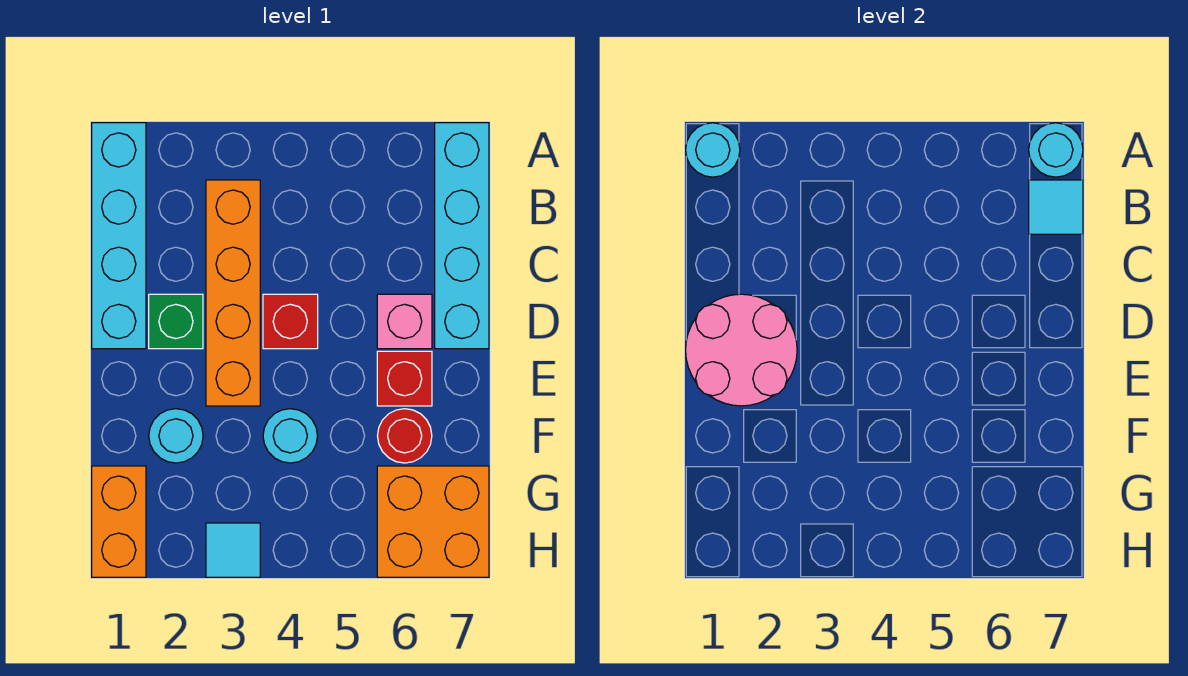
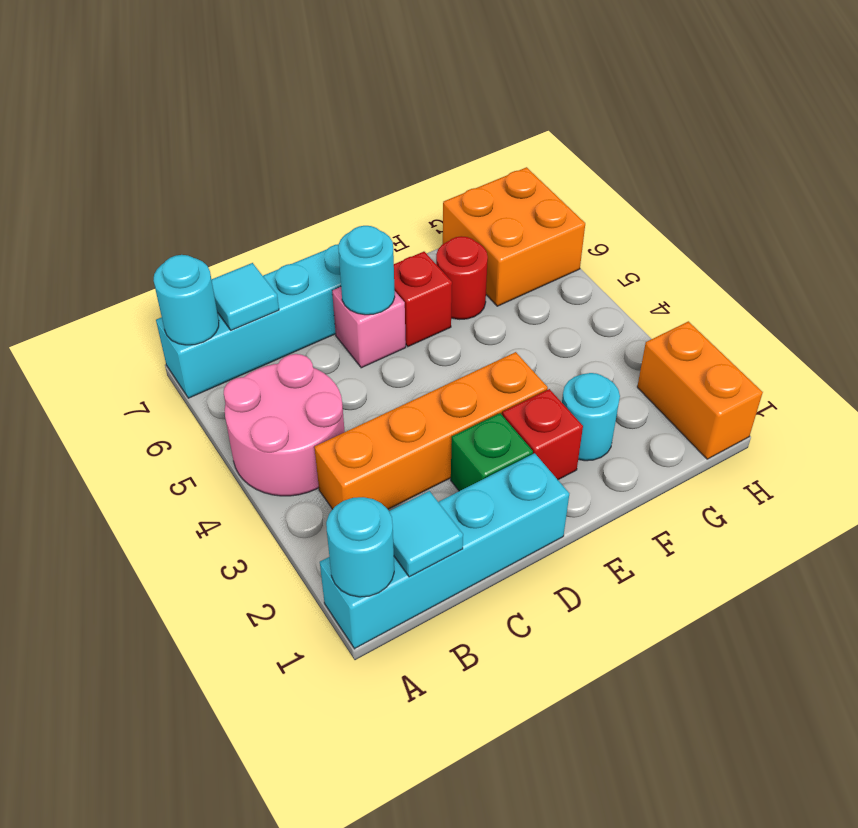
pink round brick D1:E2 level 2 -> pink round brick A4:B5 level 1
red brick D4 level 1 -> red brick E2 level 1
cyan round brick F4 level 1 -> cyan round brick D6 level 2
orange brick G1:H1 level 1 -> orange brick H1:H2 level 1
cyan tile H3 level 1 -> cyan tile B1 level 2

